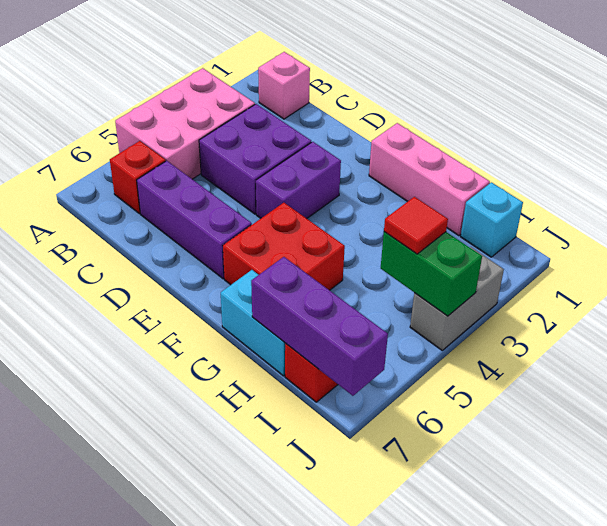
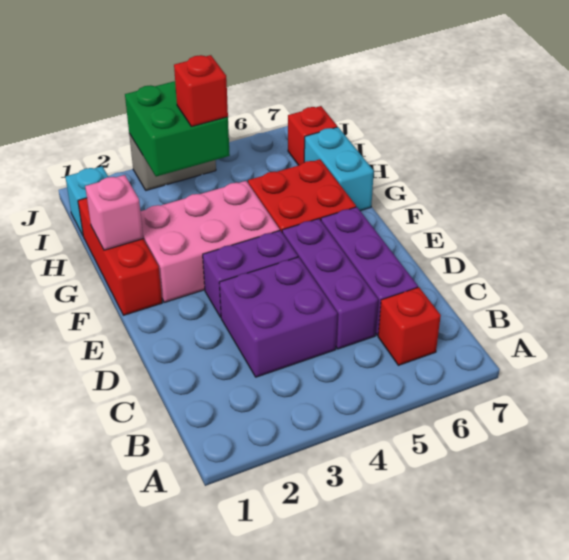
pink brick A3:B5 level 1 -> pink brick F2:G4 level 1
pink brick B1 level 1 -> pink brick G1 level 2
pink brick F1:H1 level 1 -> red brick F1:H1 level 1
purple brick H7:J7 level 2 -> purple brick C5:E5 level 1
green brick I4:J4 level 2 -> green brick I3:J4 level 2
red tile I4 level 3 -> red brick I4 level 3

